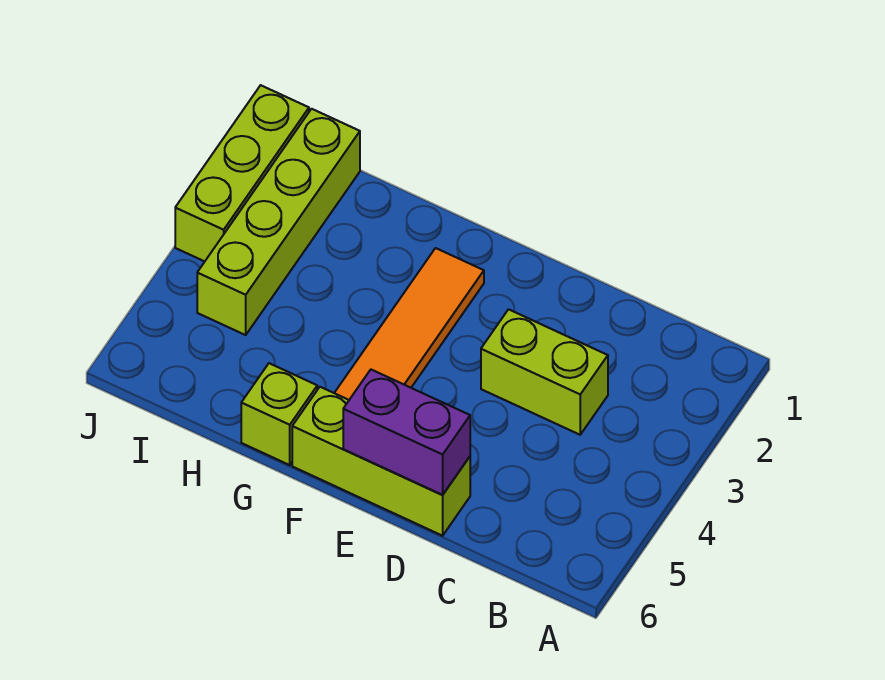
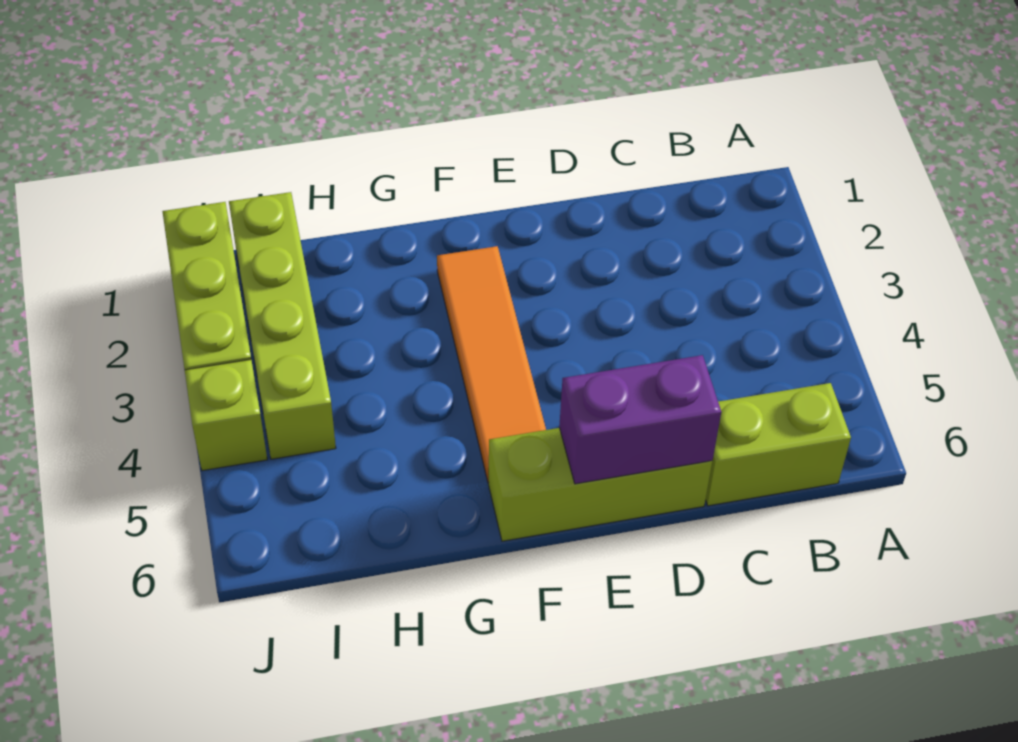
lime brick C3:D3 level 1 -> lime brick B6:C6 level 1
lime brick G6 level 1 -> lime brick J4 level 1

